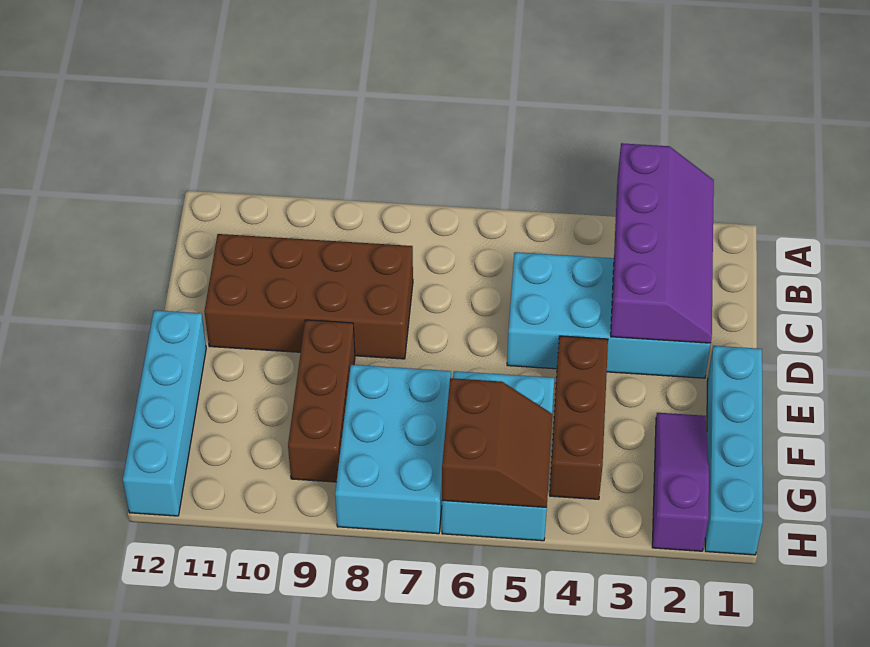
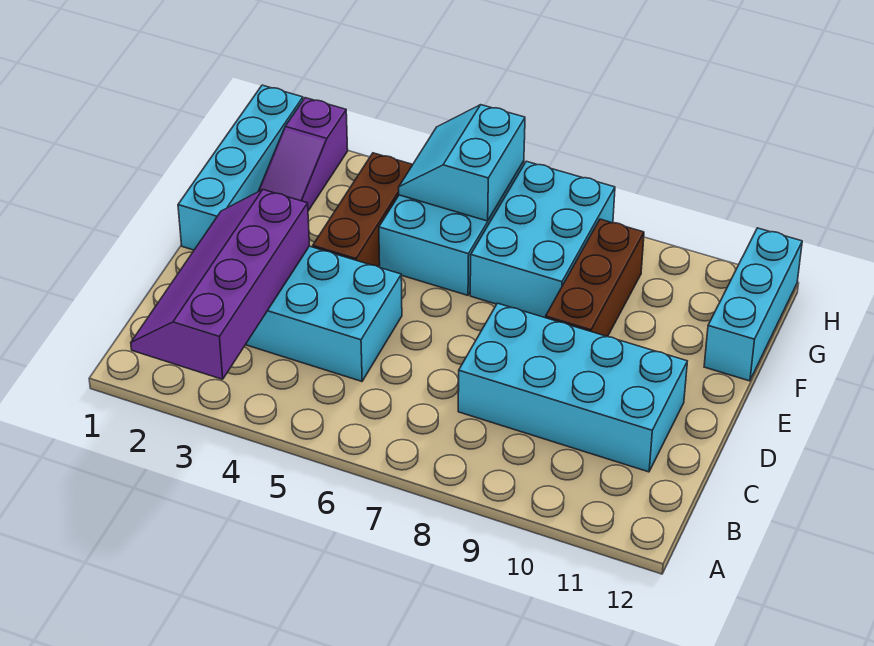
brown brick C8:D11 level 1 -> cyan brick C8:D11 level 1
cyan brick E12:H12 level 1 -> cyan brick F12:H12 level 1
brown slope G5:H6 level 2 top 6 -> cyan slope G5:H6 level 2 top 6

